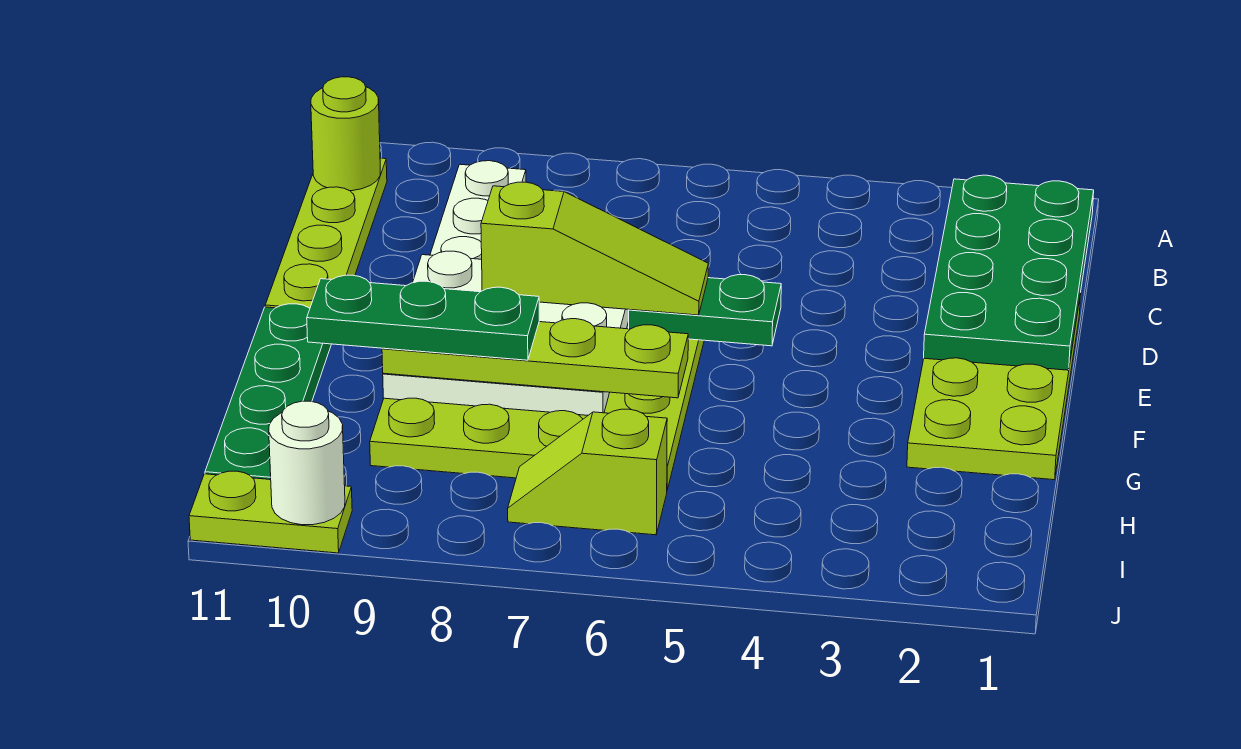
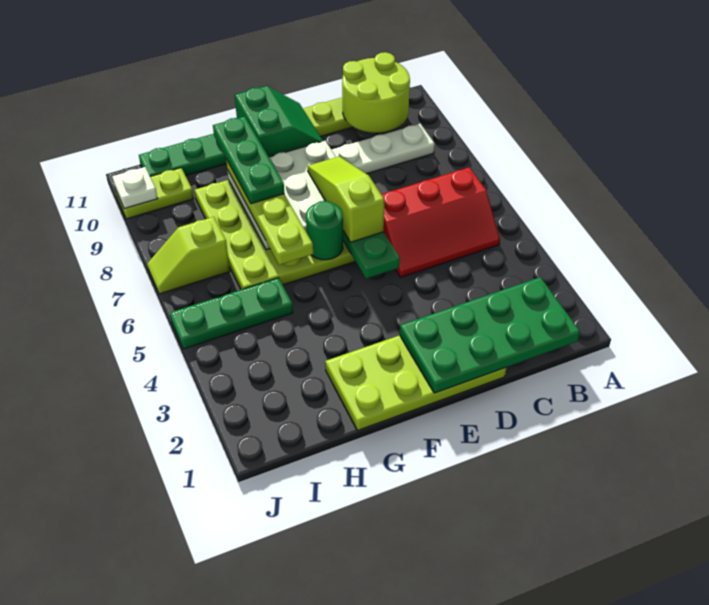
none -> red slope B5:D6 level 1 top 6
lime round brick B11 level 2 -> lime round brick B10:C11 level 2
lime slope E6:E8 level 3 top 8 -> lime slope E6:E8 level 3 top 6
none -> green slope E10:F11 level 2 top F
none -> green round brick F6 level 2
none -> green plate H5:J5 level 1
lime slope I6:I7 level 1 top 6 -> lime slope I7:J7 level 1 top I
lime plate J10:J11 level 1 -> lime plate I10:J10 level 1
white round brick J10 level 2 -> white plate J10 level 2

